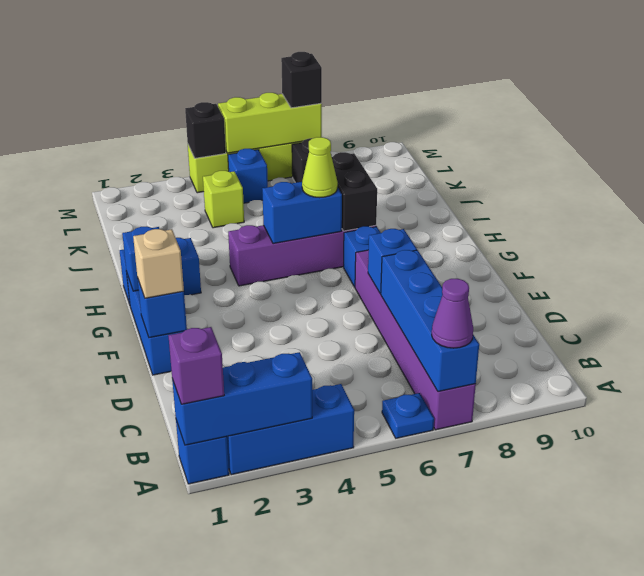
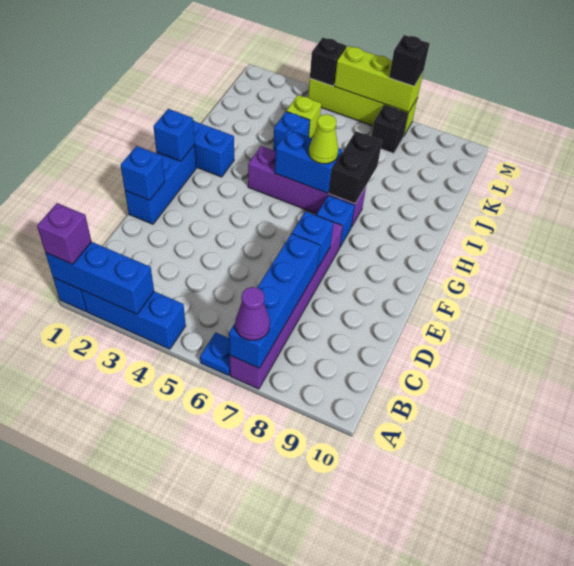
tan brick E1 level 3 -> none
blue brick L5 level 1 -> blue brick J4 level 1

